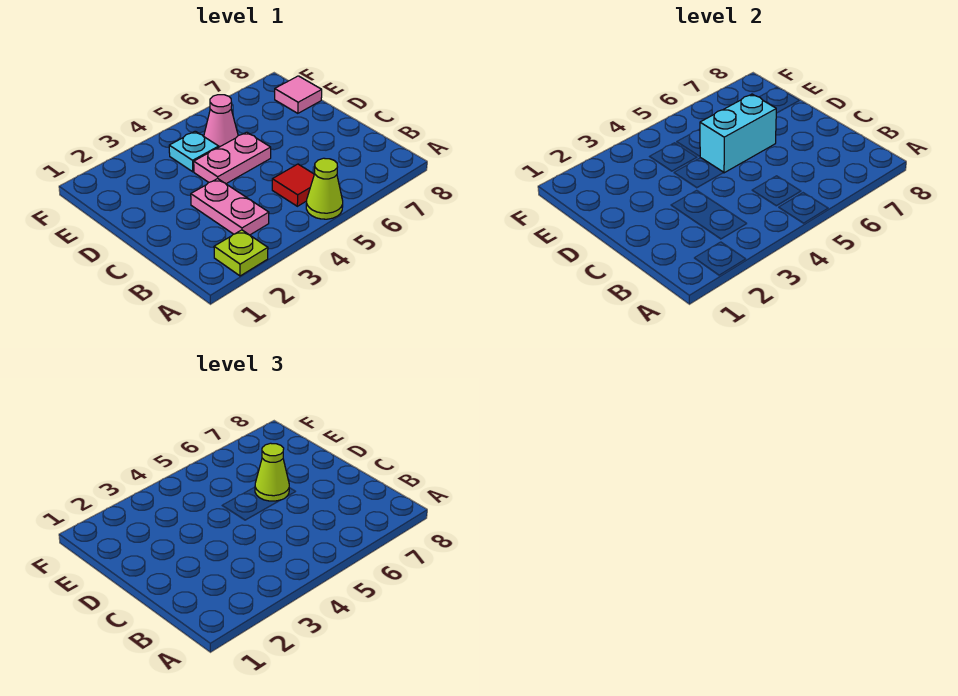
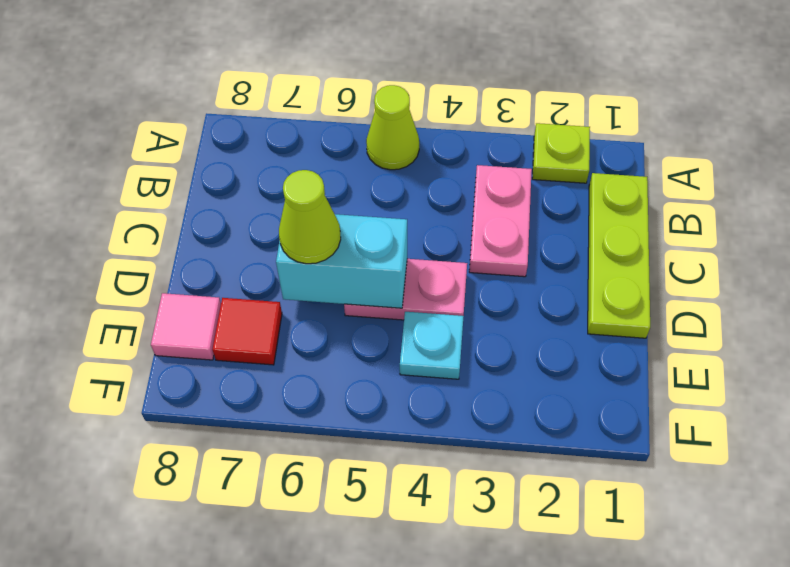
none -> lime plate B1:D1 level 1
red tile B5 level 1 -> red tile E7 level 1
pink cone E5 level 1 -> none

